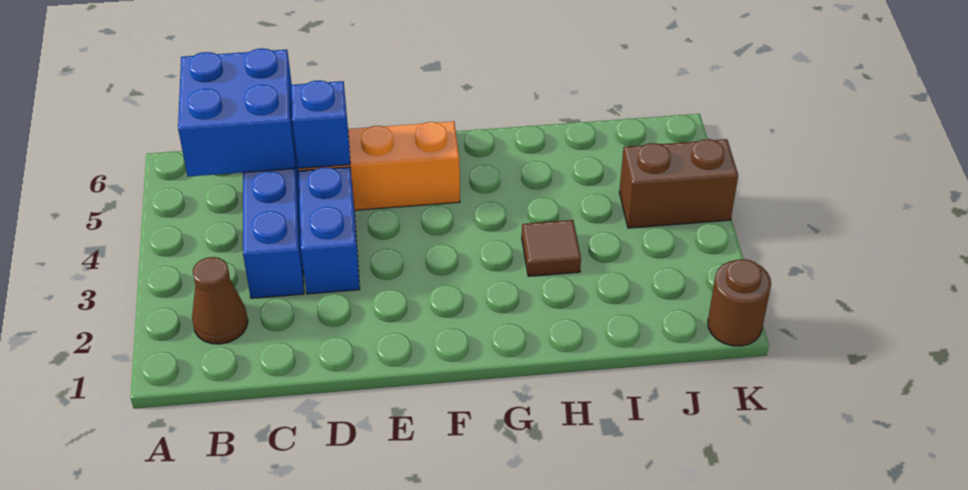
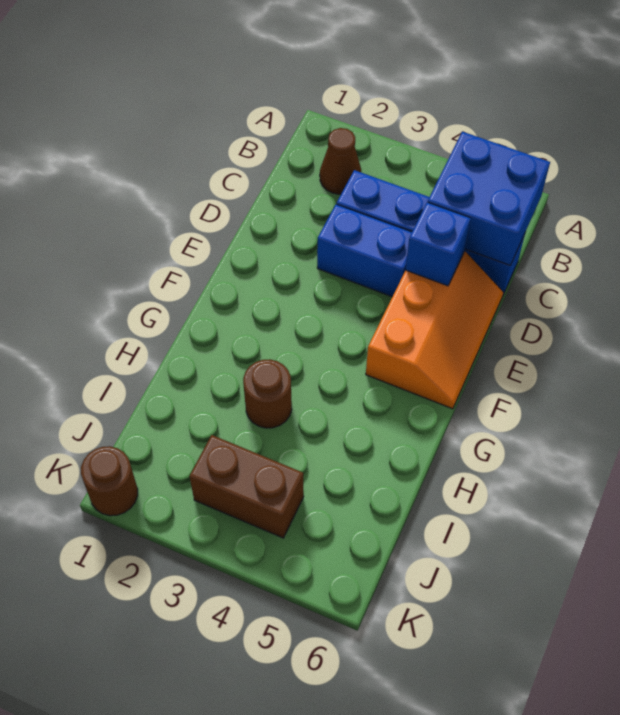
brown tile H3 level 1 -> brown round brick H3 level 1
brown brick J4:K4 level 1 -> brown brick J3:J4 level 1

